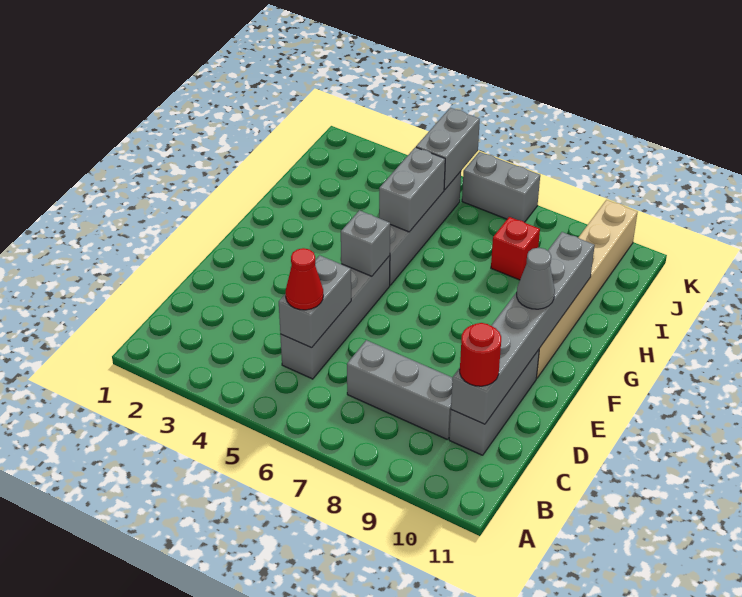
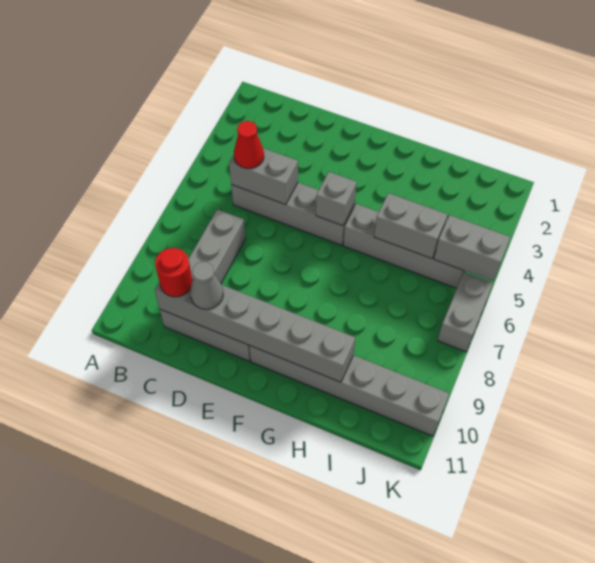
tan brick F10:K10 level 1 -> grey brick F10:K10 level 1
grey cone F10 level 3 -> grey cone D10 level 3
red brick I8 level 1 -> none

